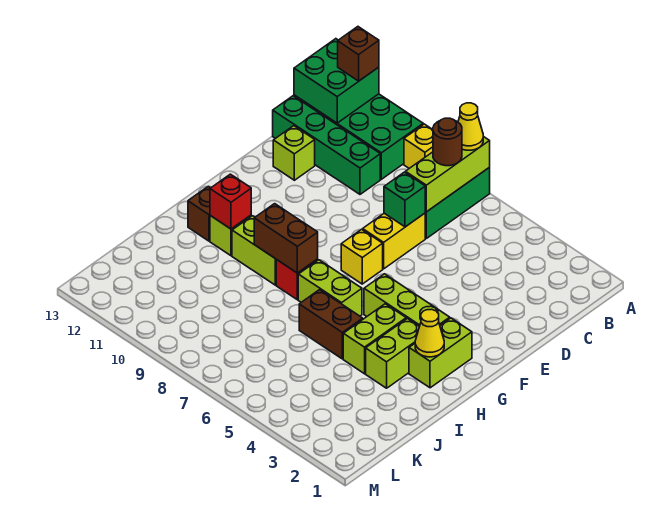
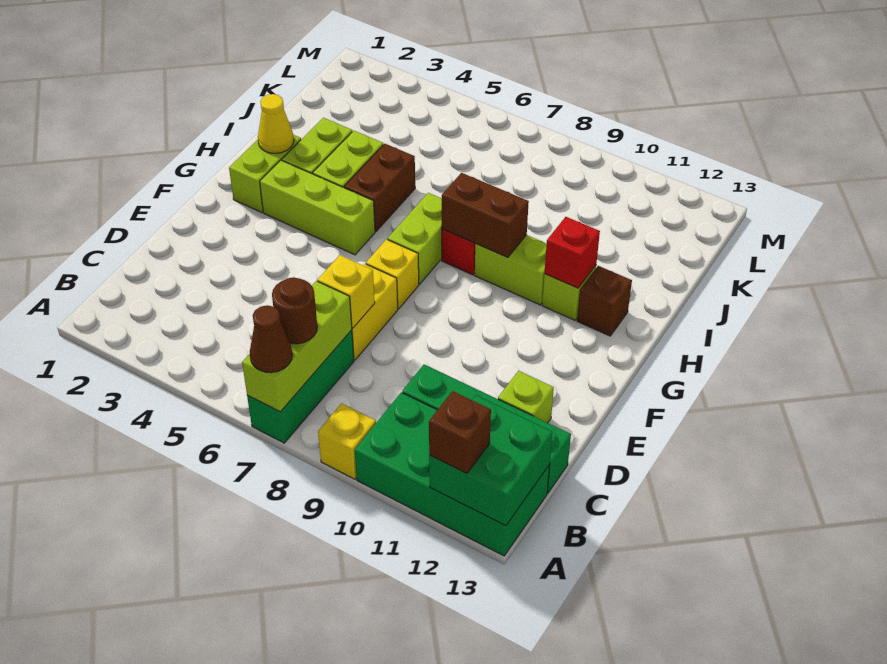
yellow cone A7 level 3 -> brown cone A7 level 3
green brick D7 level 2 -> yellow brick D7 level 2
lime brick H6:H7 level 1 -> lime brick G7:H7 level 1
brown brick I5:I6 level 1 -> brown brick H5:I5 level 1

